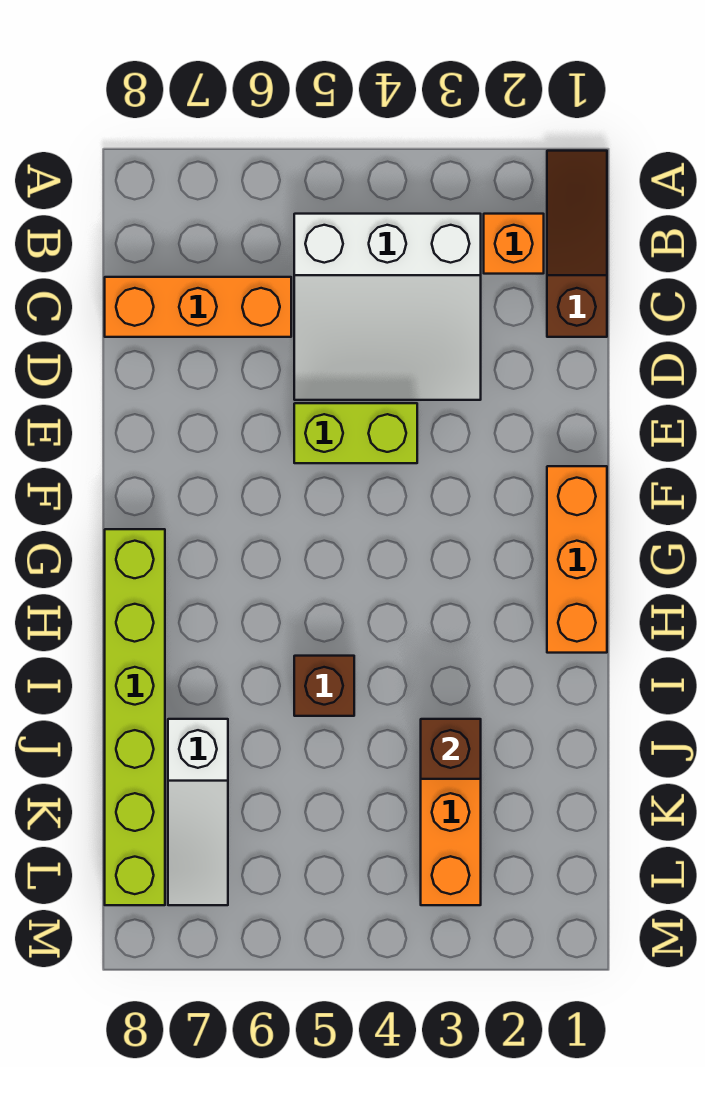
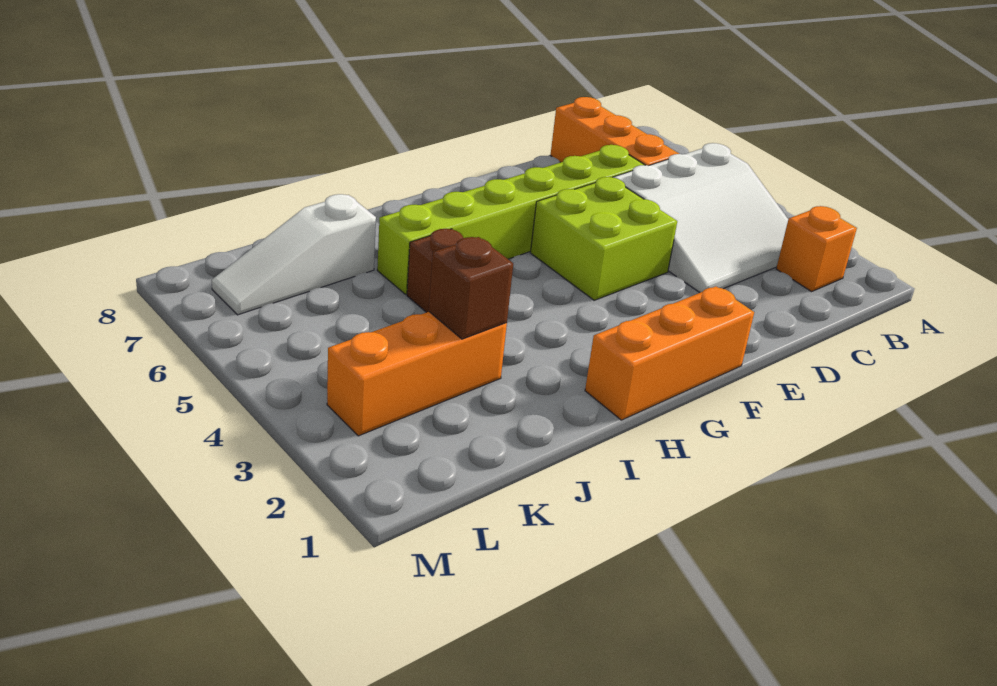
brown slope A1:C1 level 1 top C -> none
white slope B3:D5 level 1 top B -> white slope B3:D5 level 1 top 5
lime brick E4:E5 level 1 -> lime brick E4:F5 level 1
lime brick G8:L8 level 1 -> lime brick D6:I6 level 1

